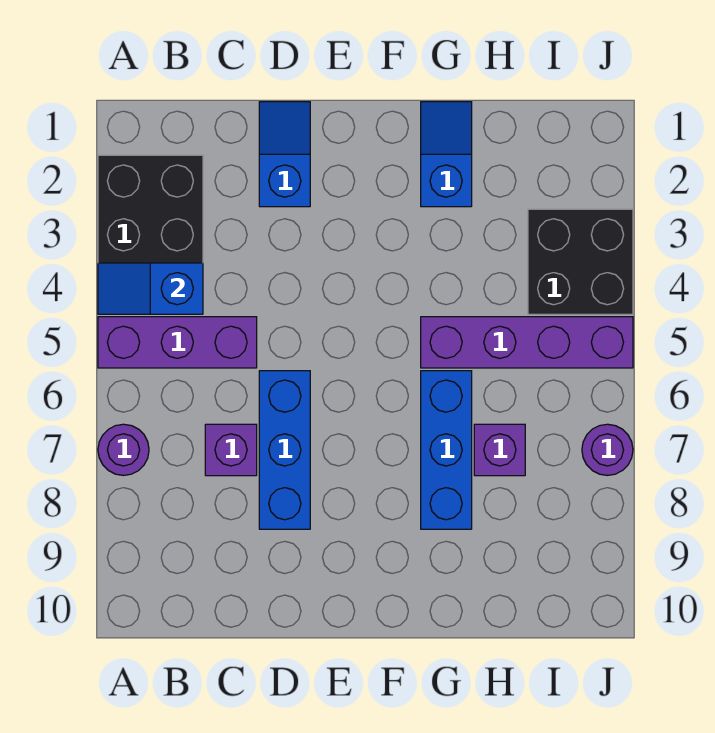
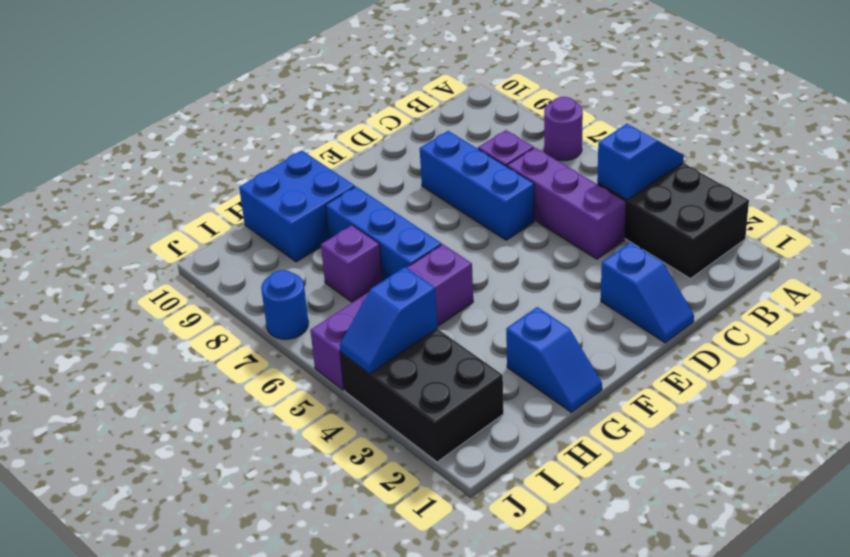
purple brick A5:C5 level 1 -> purple brick C4:C6 level 1
none -> blue brick G9:H10 level 1
black brick I3:J4 level 1 -> black brick I2:J4 level 1
none -> blue slope I4:J4 level 2 top I
purple round brick J7 level 1 -> blue round brick J7 level 1

